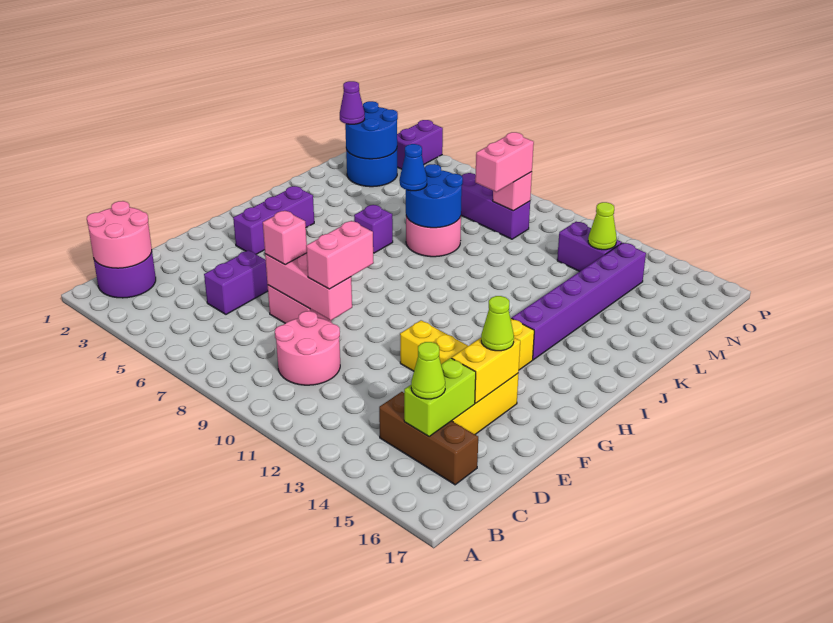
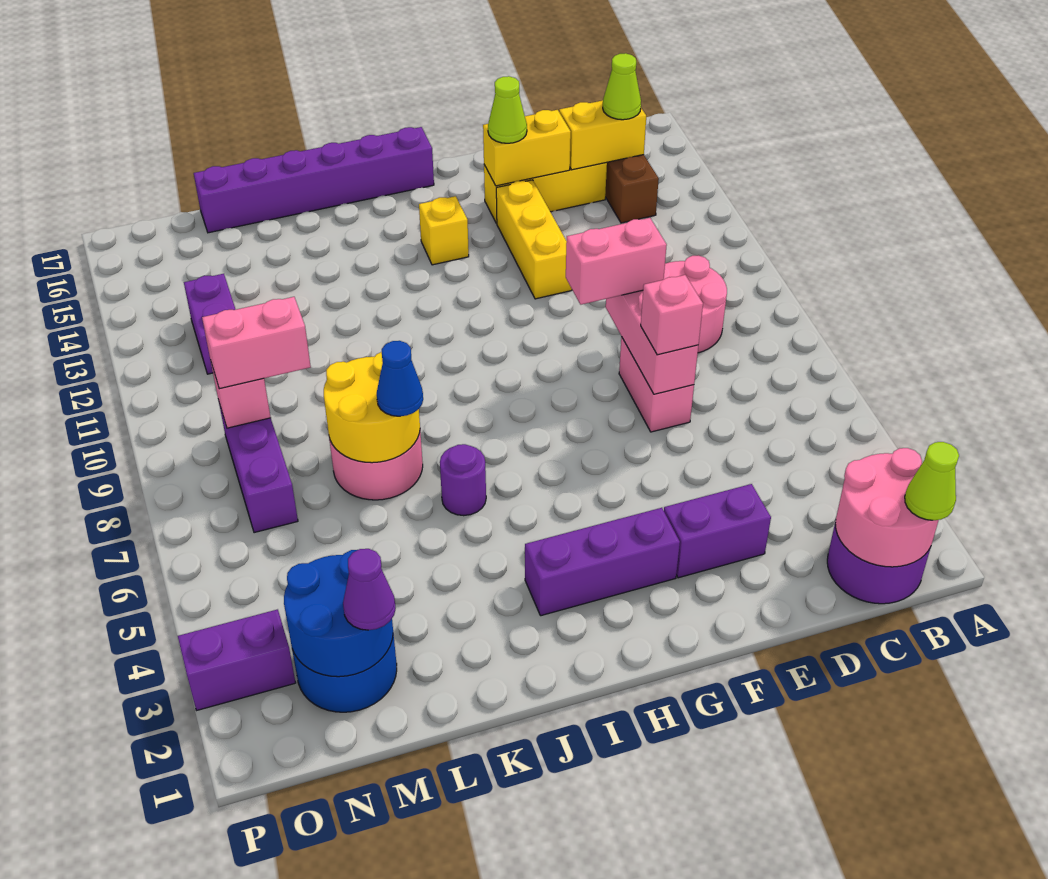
lime brick C15:D15 level 2 -> yellow brick C15:D15 level 2
purple brick D5:E5 level 1 -> purple brick E3:F3 level 1
purple brick I14:N14 level 1 -> purple brick H17:M17 level 1
purple brick J6 level 1 -> purple round brick J6 level 1
blue round brick K7:L8 level 2 -> yellow round brick K7:L8 level 2
lime cone N13 level 2 -> lime cone B1 level 3

